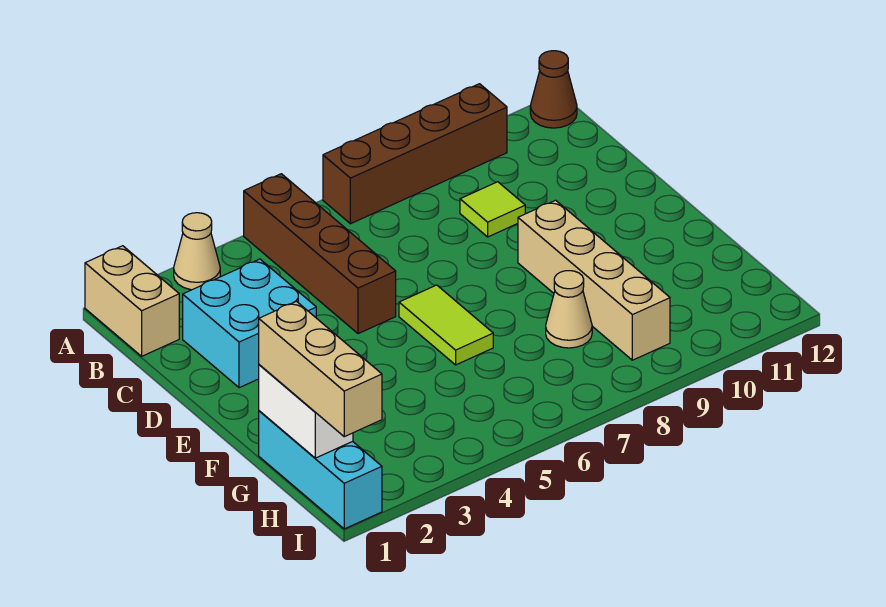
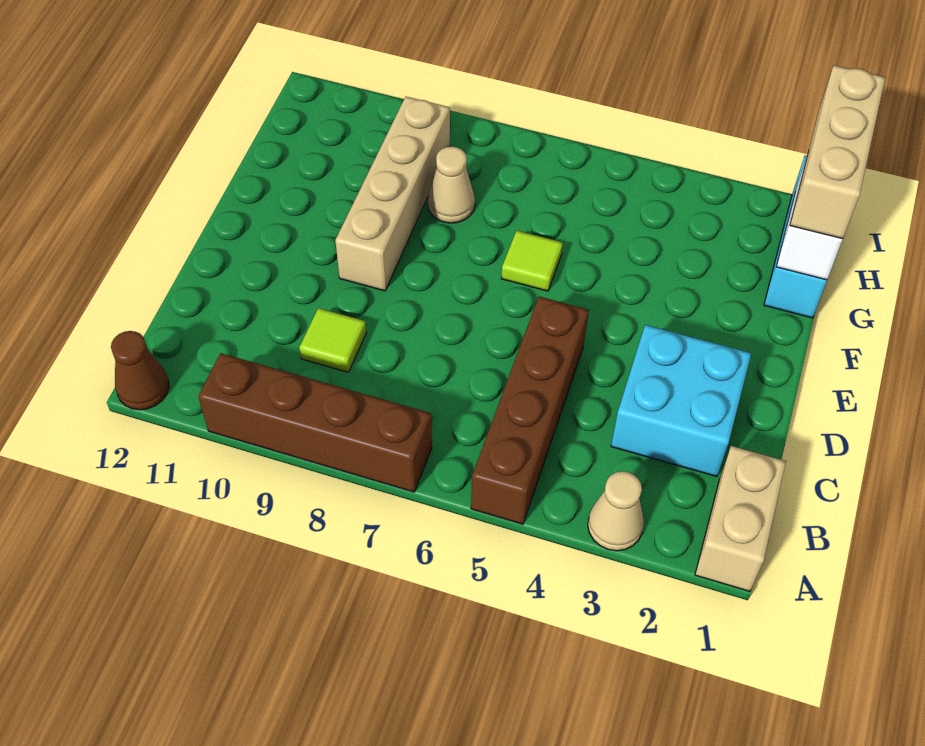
lime tile E6:F6 level 1 -> lime tile F6 level 1

